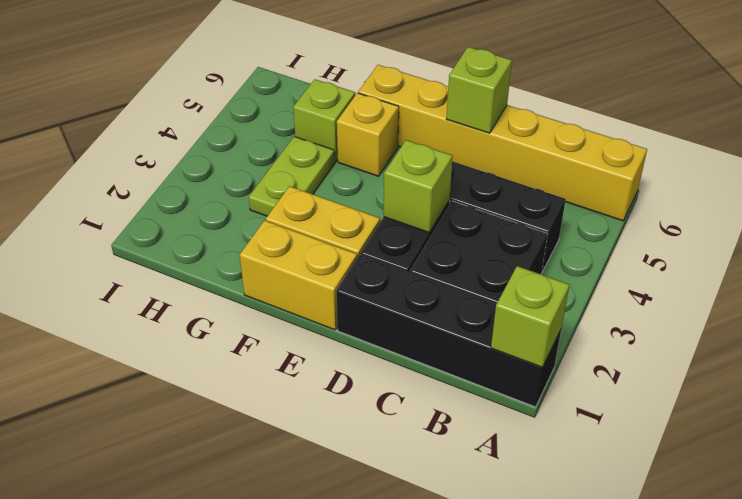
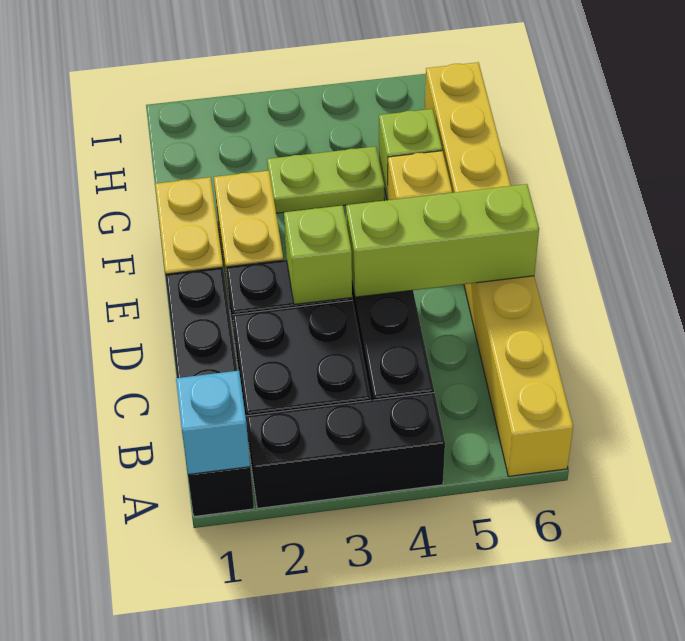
lime brick A1 level 2 -> cyan brick A1 level 2
none -> black brick A2:A4 level 1
yellow brick A6:F6 level 1 -> yellow brick A6:H6 level 1
lime brick D6 level 2 -> lime brick D4:D6 level 2

